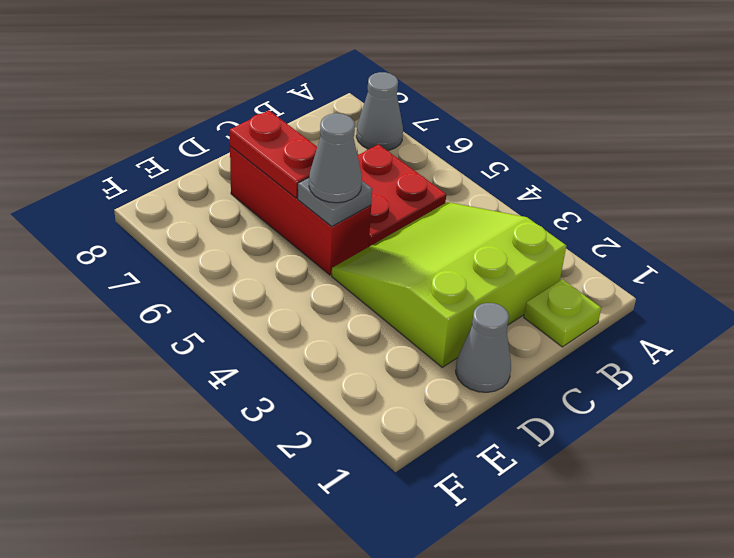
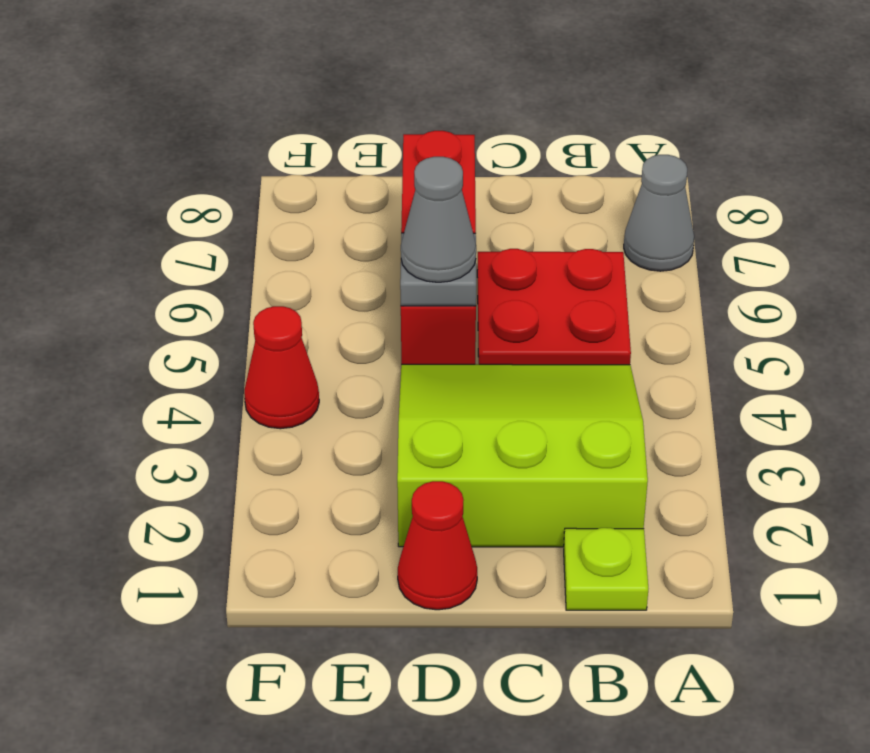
grey cone D1 level 1 -> red cone D1 level 1
none -> red cone F4 level 1

